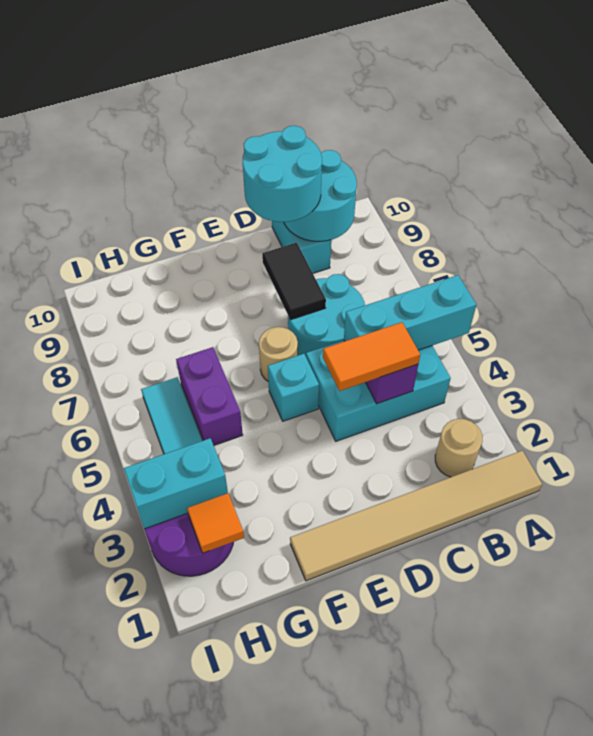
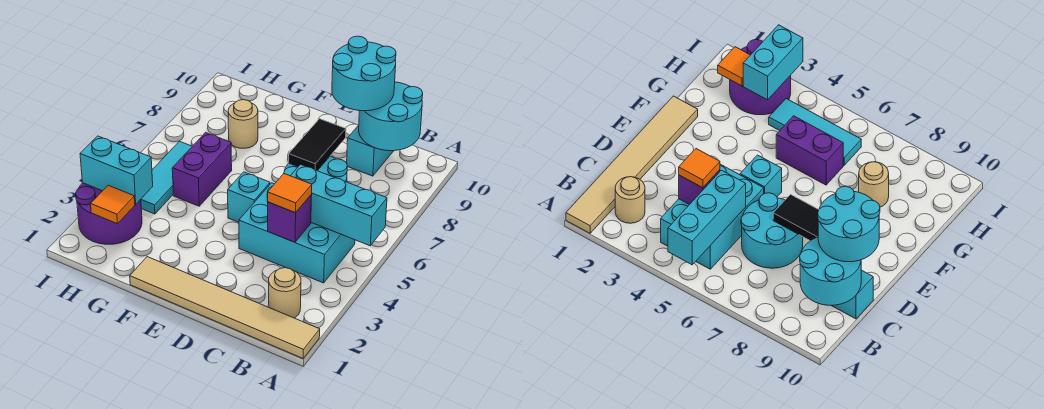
orange tile C4:D4 level 3 -> orange tile C4 level 3
tan round brick E6 level 1 -> tan round brick G8 level 1

